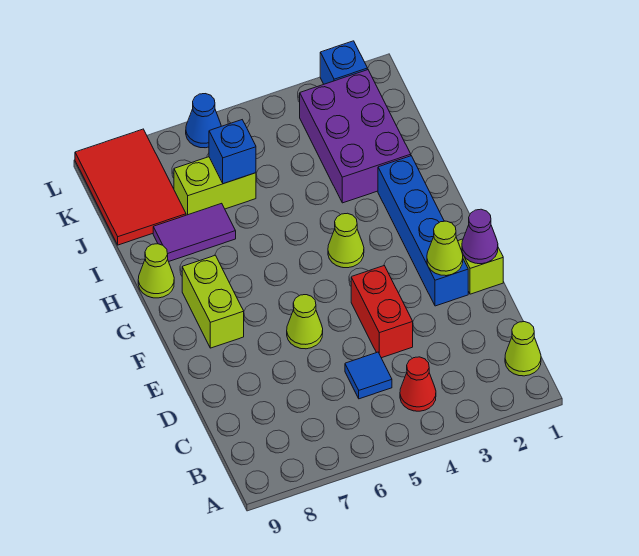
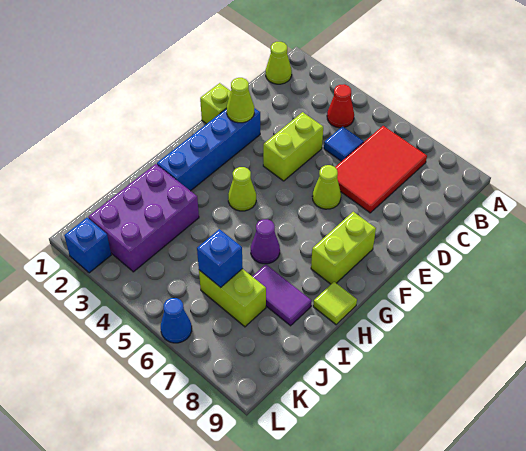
red brick D4:E4 level 1 -> lime brick D4:E4 level 1
purple cone E1 level 2 -> purple cone H6 level 1
lime cone H9 level 1 -> lime tile H9 level 1
red tile J8:L9 level 1 -> red tile B6:D7 level 1

